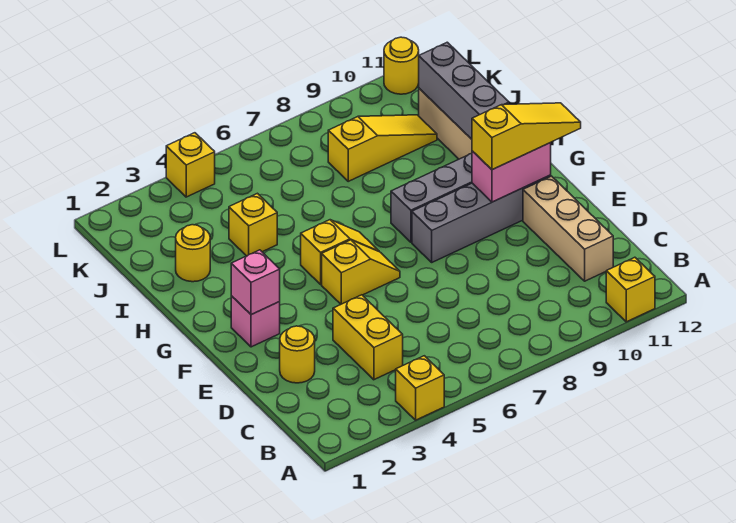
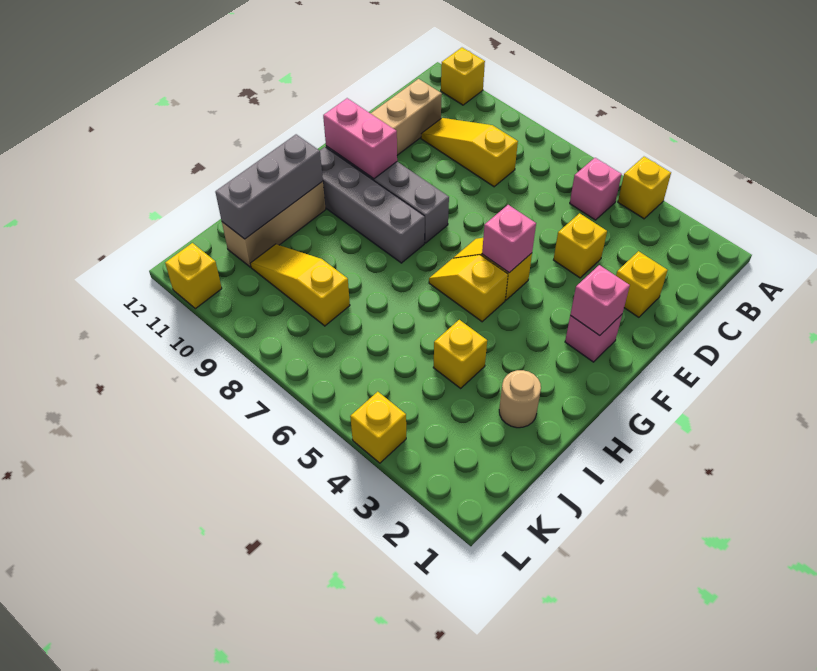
none -> pink brick B5 level 1
yellow brick C4:D4 level 1 -> yellow brick D4 level 1
yellow round brick D2 level 1 -> yellow brick D2 level 1
none -> pink brick F5 level 2
yellow slope F10:F12 level 3 top 10 -> yellow slope C8:C10 level 1 top 8
yellow round brick I2 level 1 -> tan round brick I2 level 1
yellow round brick L11 level 1 -> yellow brick L11 level 1

